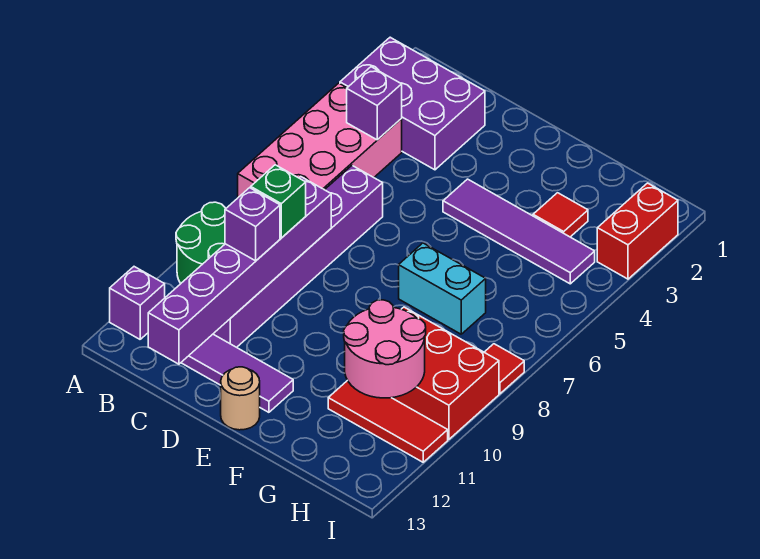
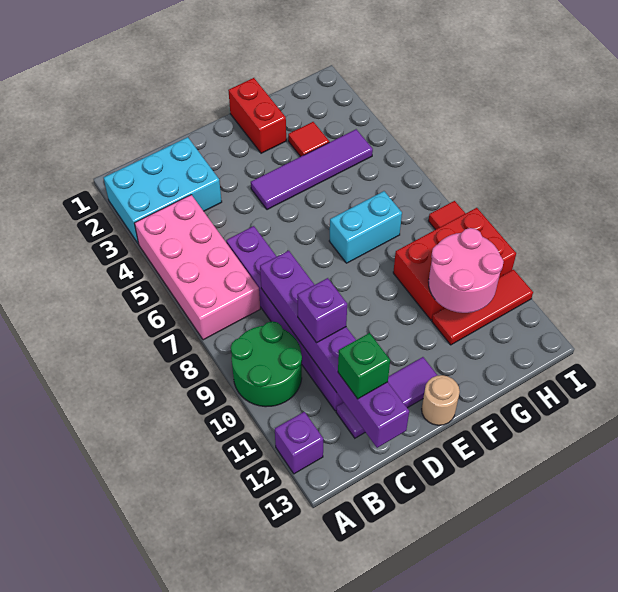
purple brick A2:C3 level 1 -> cyan brick A2:C3 level 1
purple brick B4 level 2 -> none
green brick C9 level 3 -> green brick C12 level 3
red brick I2:I3 level 1 -> red brick F1:F2 level 1

